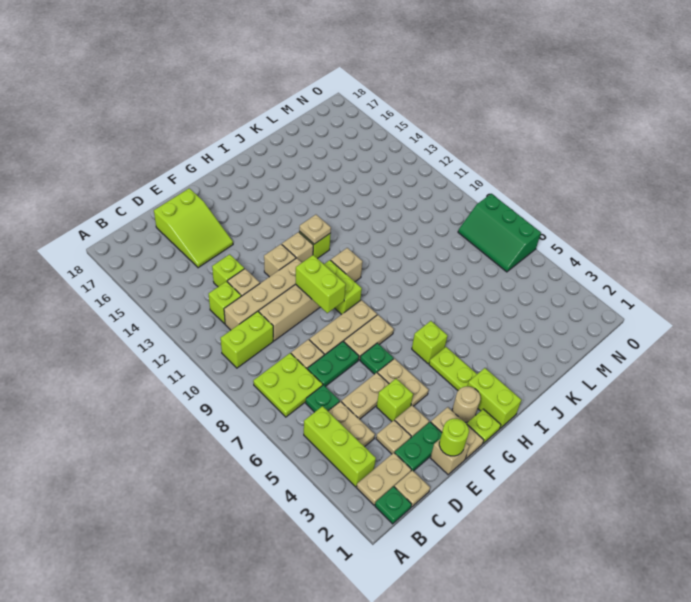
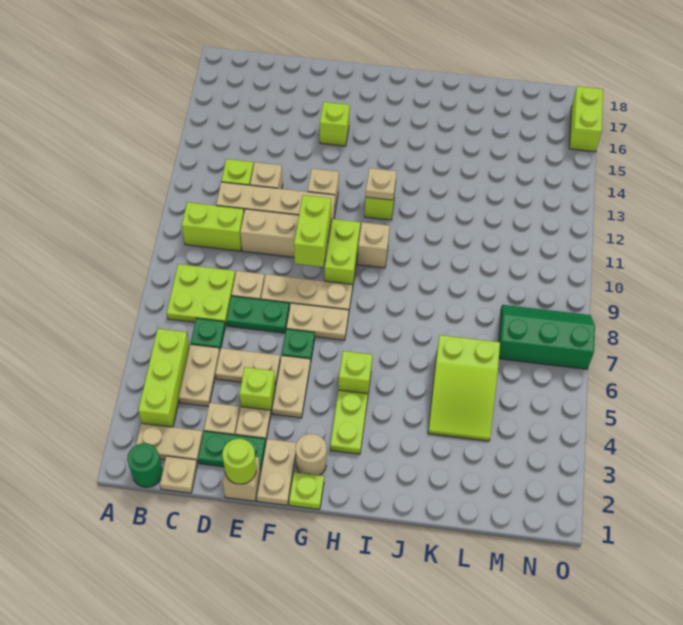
green plate B1 level 1 -> green round brick B1 level 1
lime brick D13 level 1 -> lime brick F15 level 1
lime slope D15:E17 level 1 top 17 -> lime slope K4:L6 level 1 top 6
tan brick G12 level 1 -> none
lime brick H1:H2 level 1 -> lime brick O16:O17 level 1
green slope N6:O8 level 1 top O -> green slope M7:O8 level 1 top 7

